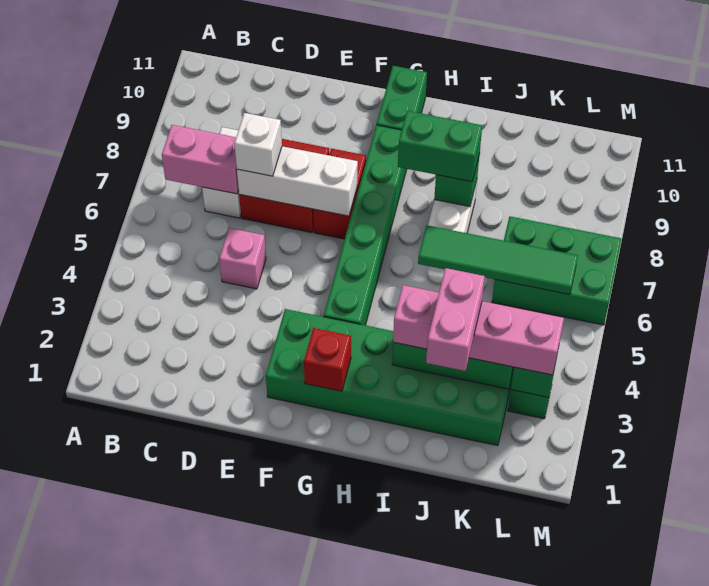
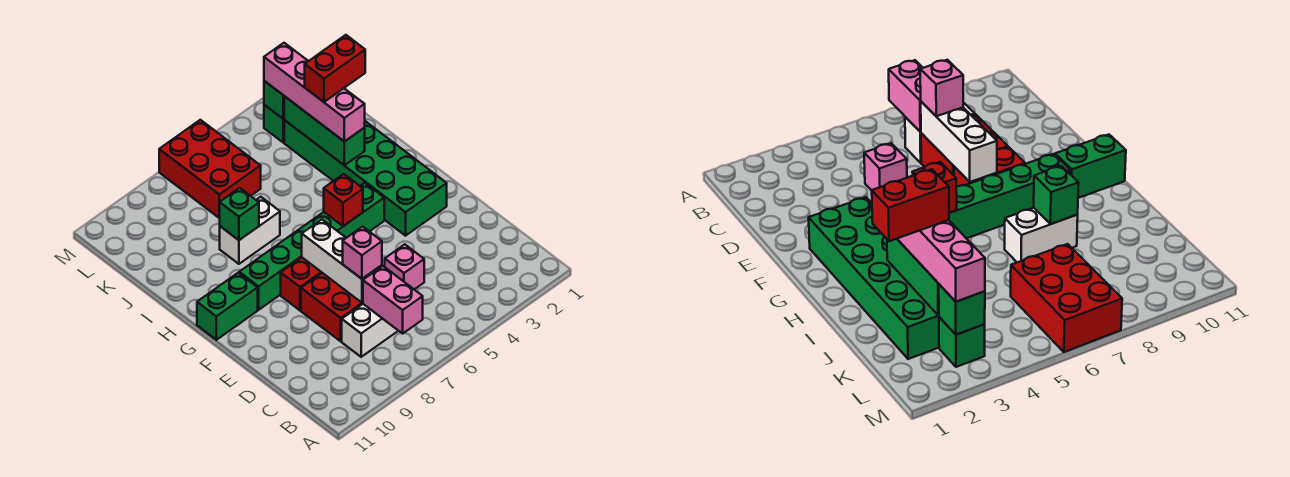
white brick D7 level 3 -> pink brick D7 level 3
red brick G2 level 2 -> red brick G5 level 2
green brick H8:I8 level 3 -> none
green tile I6:L6 level 2 -> none
pink brick J2:J3 level 4 -> red brick J2:J3 level 4
green brick K6:M7 level 1 -> red brick K6:M7 level 1

